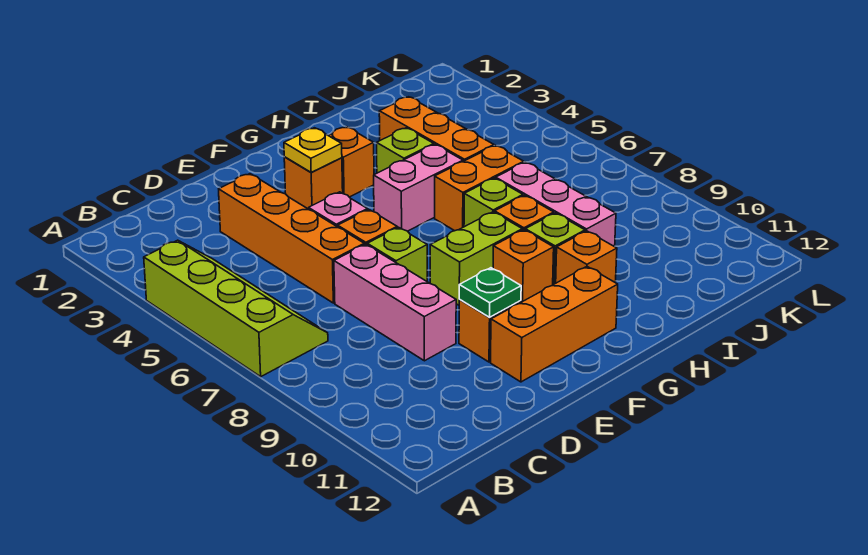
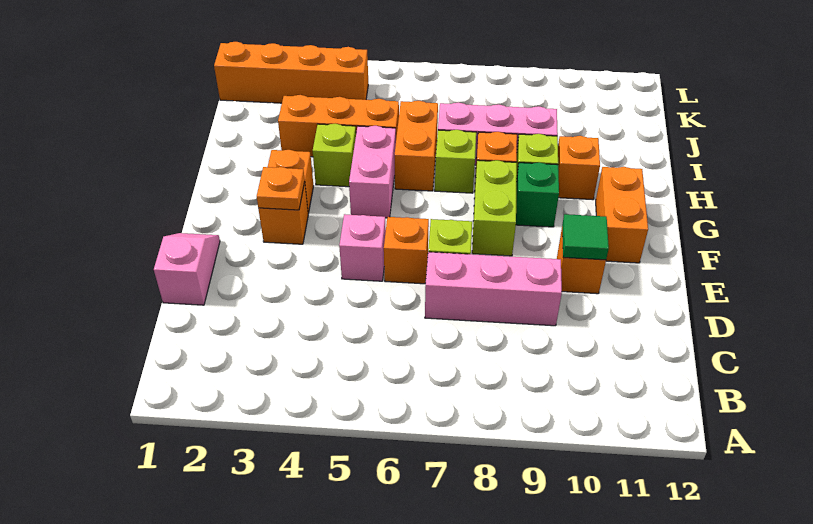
lime slope A4:B7 level 1 top A -> none
none -> pink slope D1:E1 level 1 top D
orange brick D3:D6 level 1 -> orange brick K1:K4 level 1
green plate E10 level 2 -> green tile E10 level 2
orange brick E11:G11 level 1 -> orange brick F11:G11 level 1
yellow plate F3 level 2 -> orange plate F3 level 2
orange brick G9 level 1 -> green brick G9 level 1

